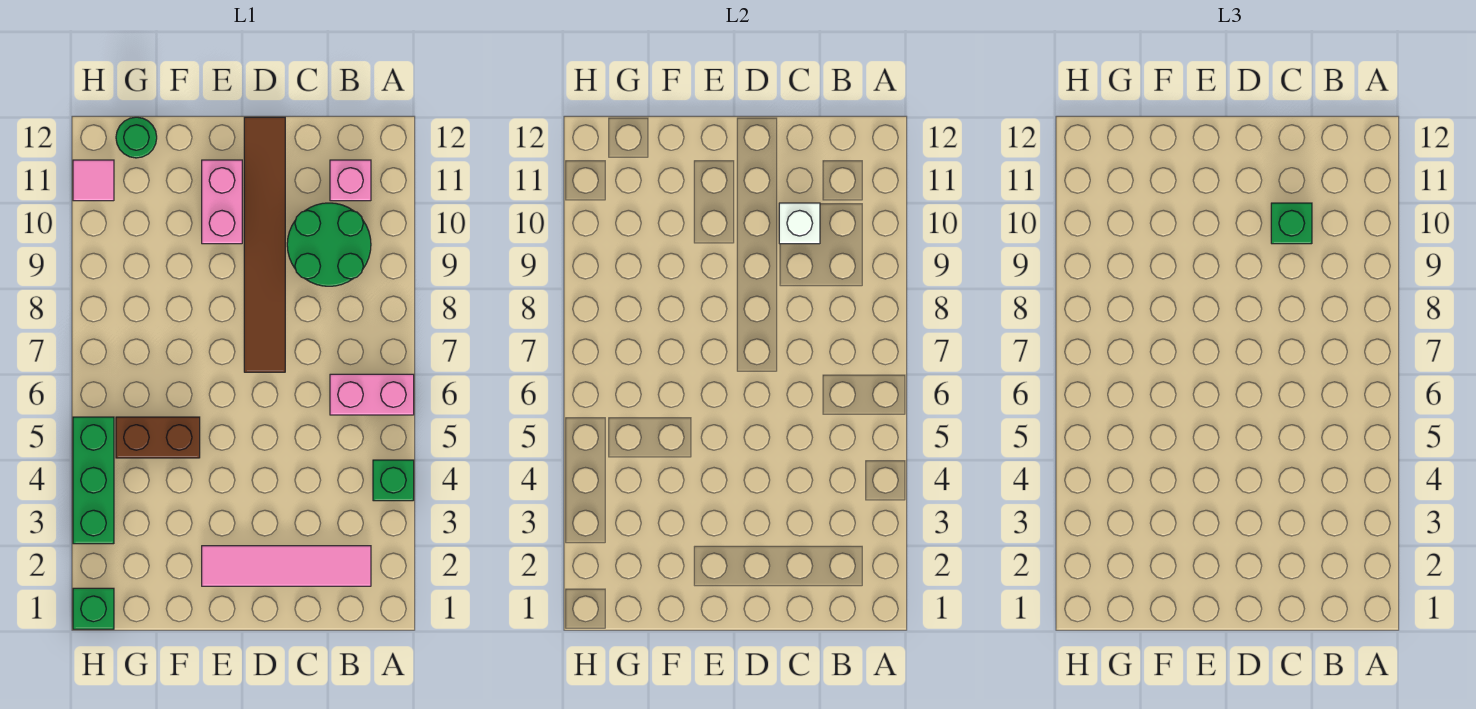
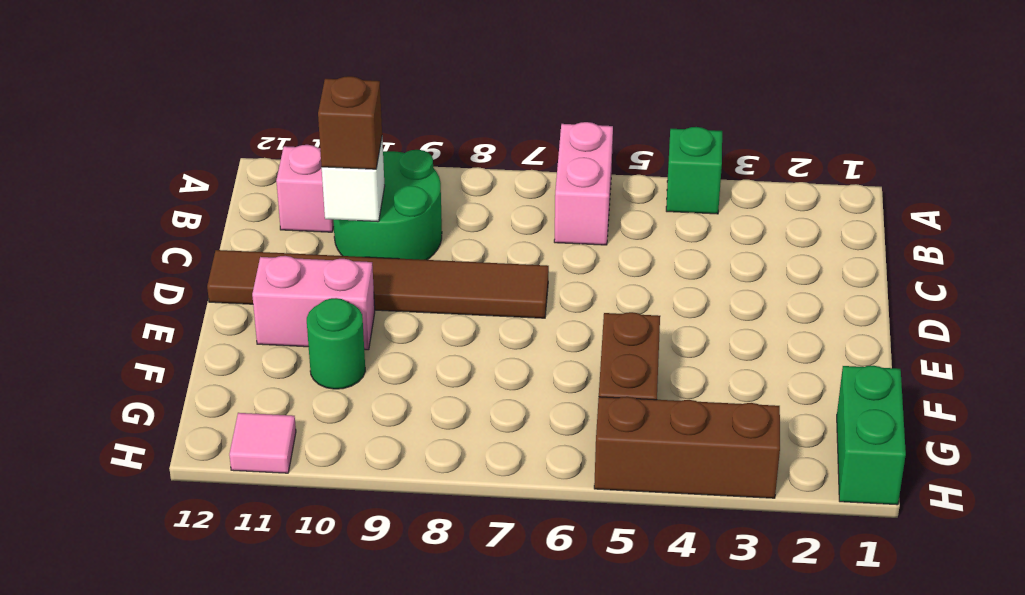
pink tile B2:E2 level 1 -> none
green brick C10 level 3 -> brown brick C10 level 3
green round brick G12 level 1 -> green round brick F10 level 1
green brick H1 level 1 -> green brick G1:H1 level 1
green brick H3:H5 level 1 -> brown brick H3:H5 level 1

